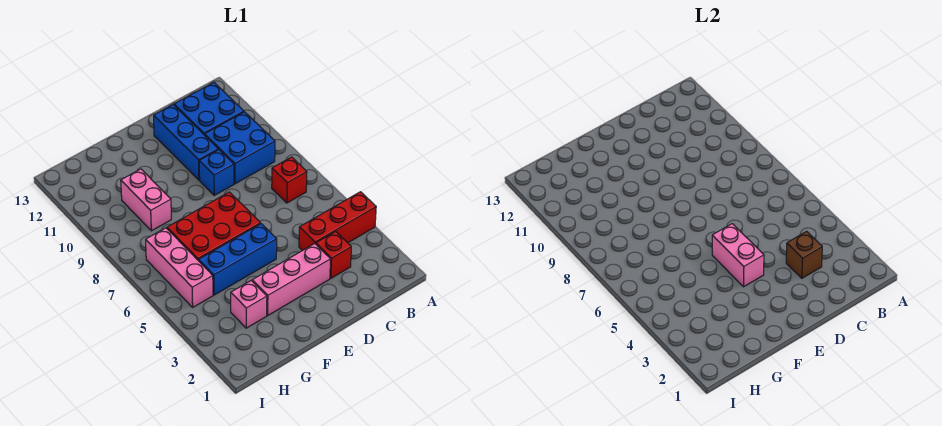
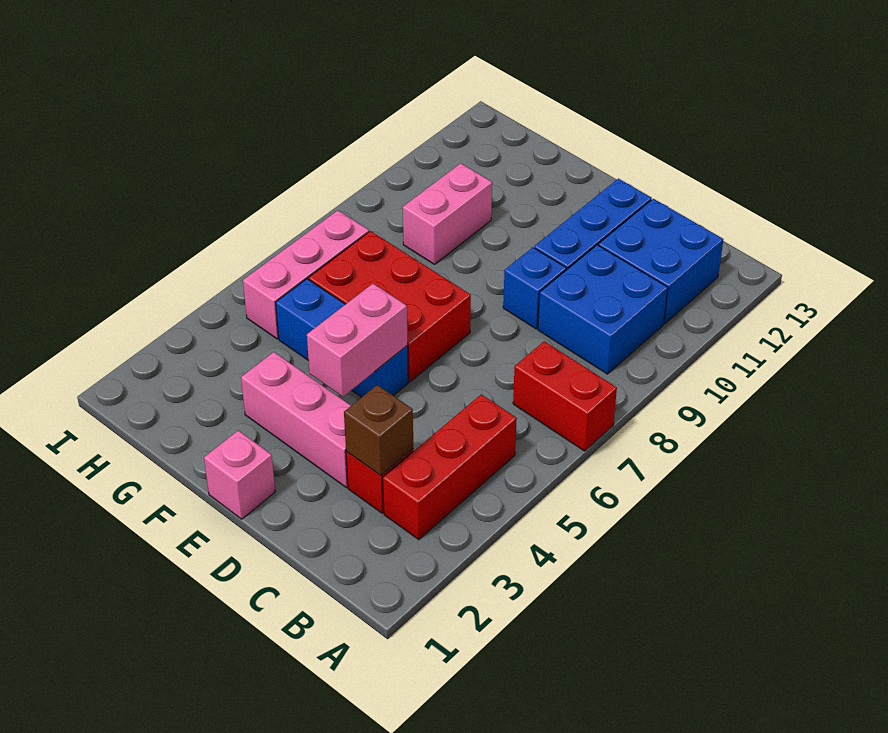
red brick A4:C4 level 1 -> red brick B3:B5 level 1
red brick B7 level 1 -> red brick A7:B7 level 1
pink brick G3 level 1 -> pink brick E1 level 1

